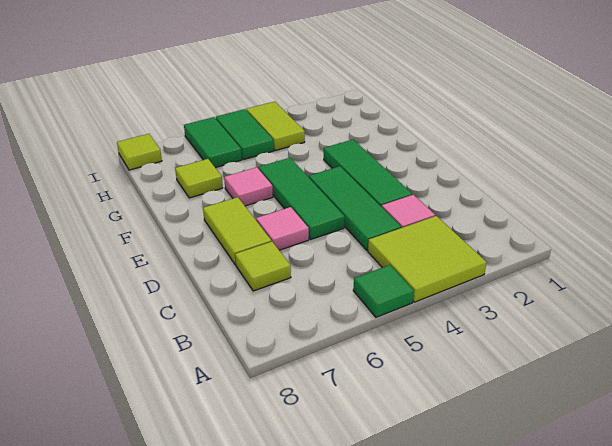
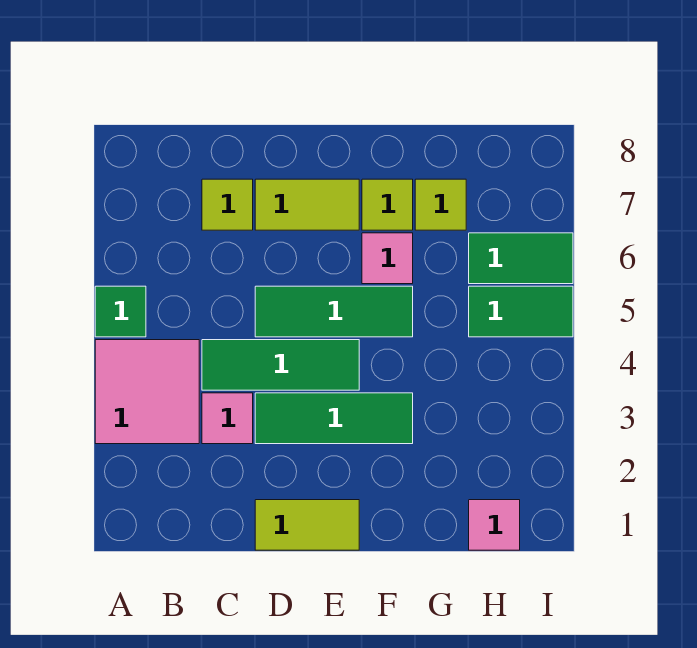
lime tile A3:B4 level 1 -> pink tile A3:B4 level 1
pink tile D6 level 1 -> pink tile H1 level 1
lime tile H4:I4 level 1 -> lime tile D1:E1 level 1
lime tile I8 level 1 -> lime tile F7 level 1

